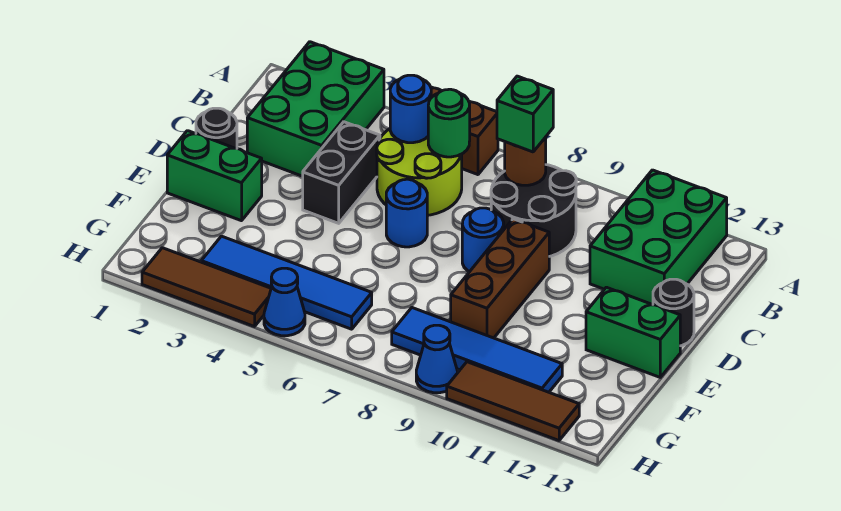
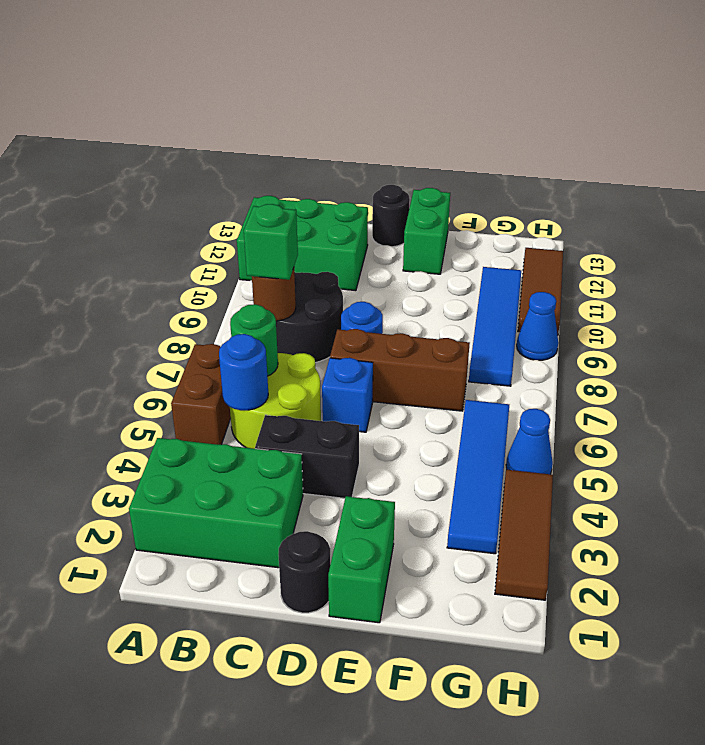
blue round brick D6 level 1 -> blue brick D6 level 1
brown brick D9:F9 level 1 -> brown brick D7:F7 level 1

